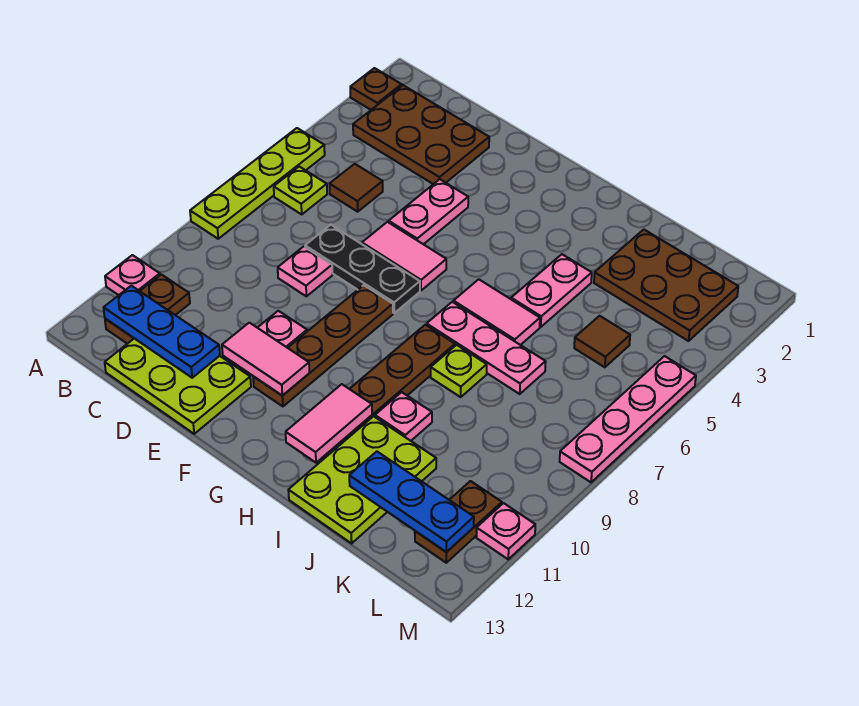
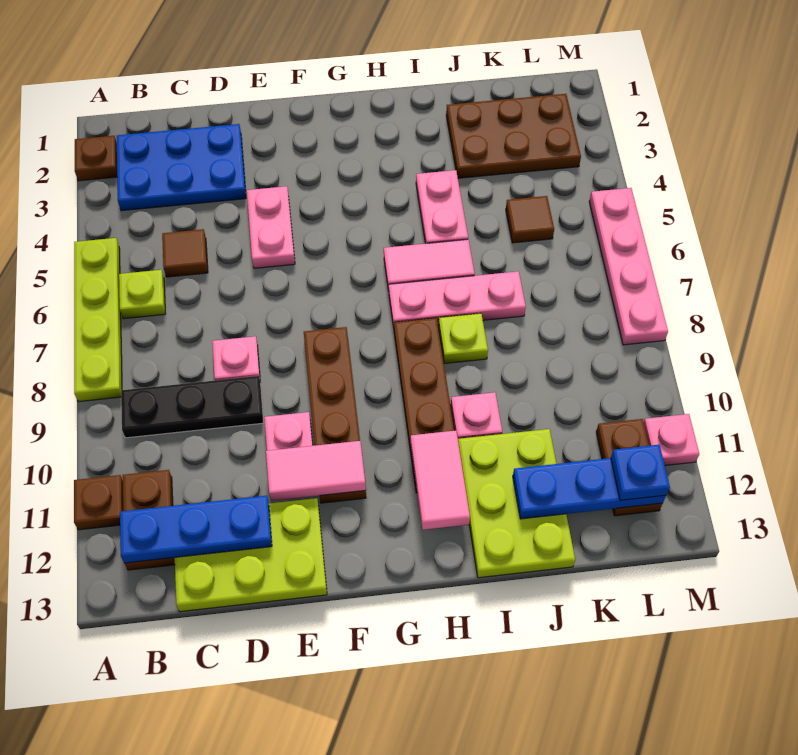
pink plate A11 level 1 -> brown plate A11 level 1
brown plate B2:D3 level 1 -> blue plate B2:D3 level 1
black plate D7:F7 level 1 -> black plate B9:D9 level 1
pink tile E6:F6 level 1 -> none
none -> blue plate L12 level 3

